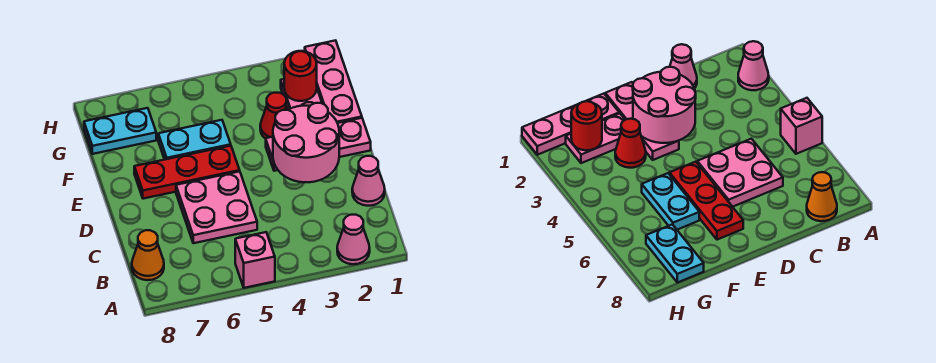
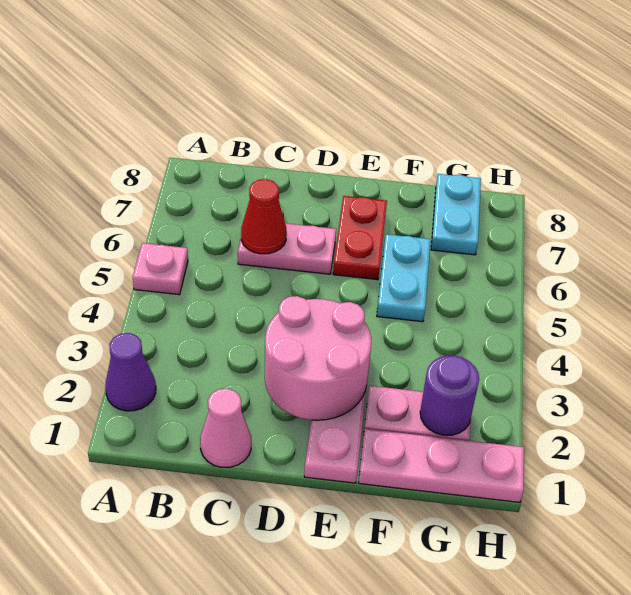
pink cone A2 level 1 -> purple cone A2 level 1
pink brick A5 level 1 -> pink plate A5 level 1
orange cone B8 level 1 -> none
pink plate C5:D6 level 1 -> pink plate C6:D6 level 1
red plate E5:E7 level 1 -> red plate E6:E7 level 1
red cone F3 level 1 -> red cone C6 level 2
red round brick G2 level 2 -> purple round brick G2 level 2

